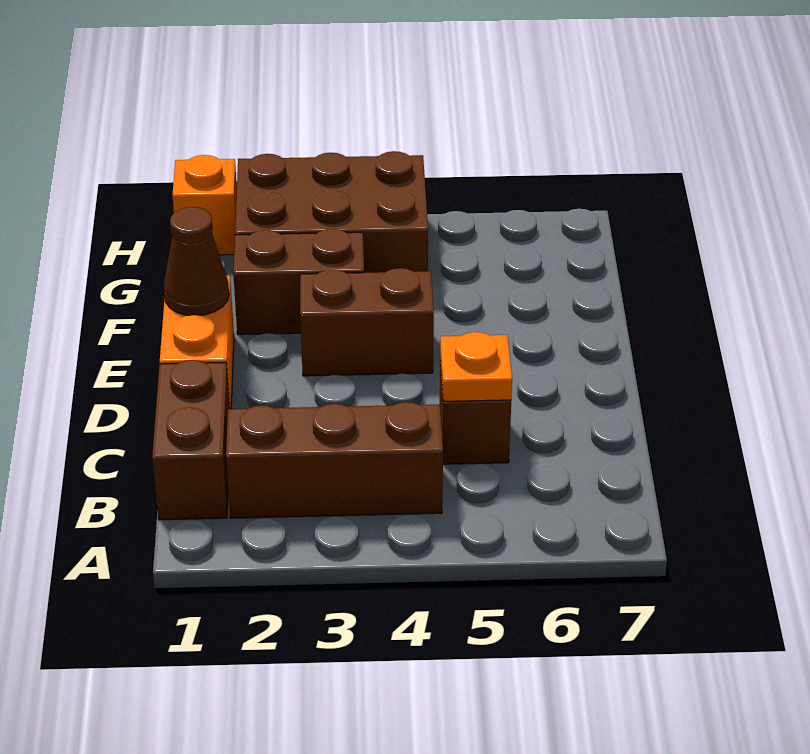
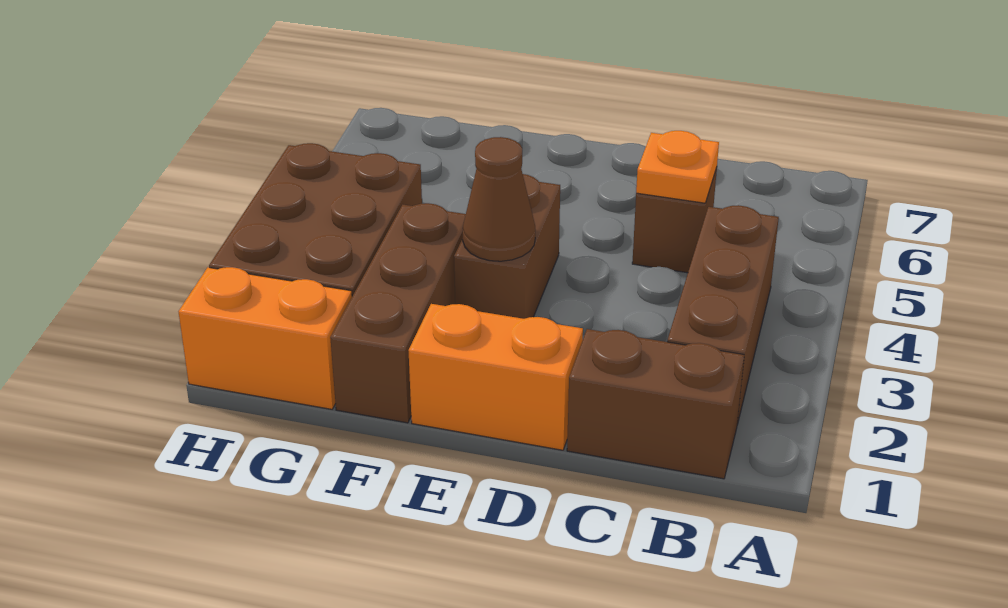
brown cone E1 level 2 -> brown cone E3 level 2
brown brick F2:F3 level 1 -> brown brick F1:F3 level 1
orange brick H1 level 1 -> orange brick G1:H1 level 1

